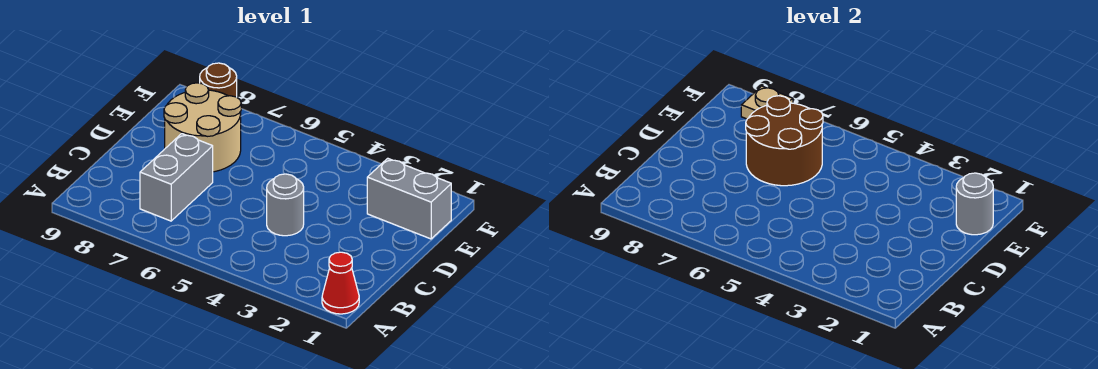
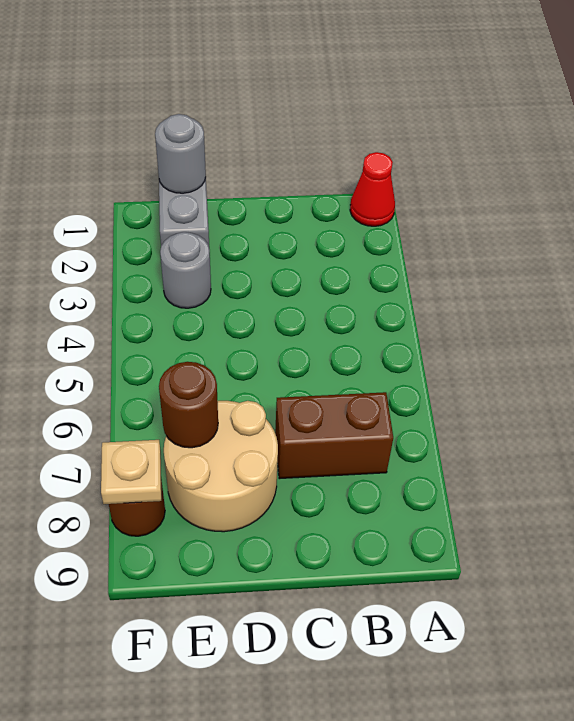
grey brick B7:C7 level 1 -> brown brick B7:C7 level 1
grey round brick C4 level 1 -> grey round brick E3 level 1
brown round brick D6:E7 level 2 -> brown round brick E7 level 2

